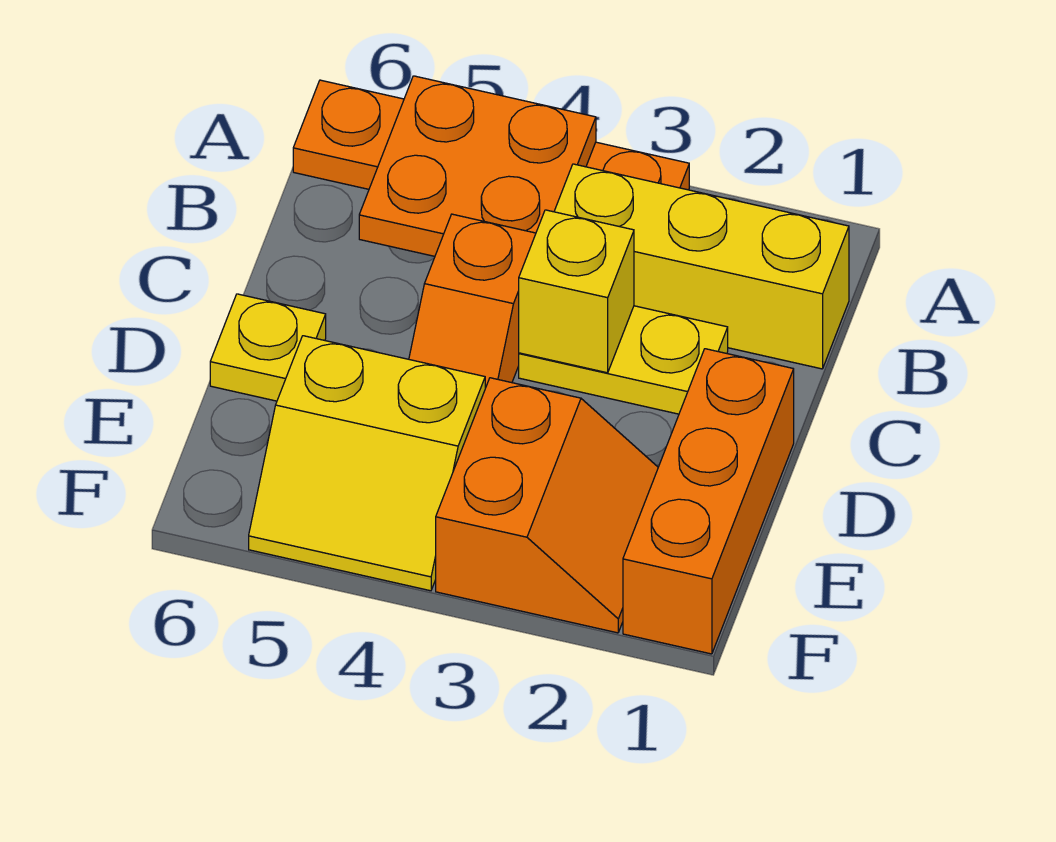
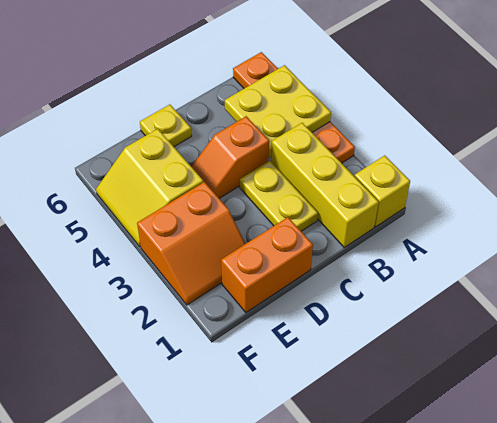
orange plate A4:B5 level 2 -> yellow plate A4:B5 level 2
yellow brick C3 level 2 -> yellow brick A1 level 1
orange brick D1:F1 level 1 -> orange brick D1:E1 level 1

